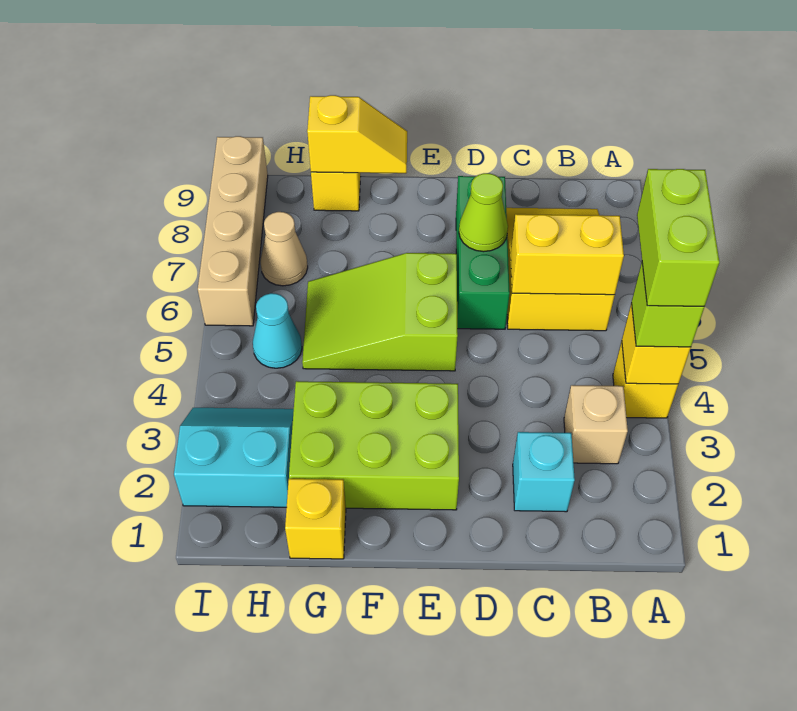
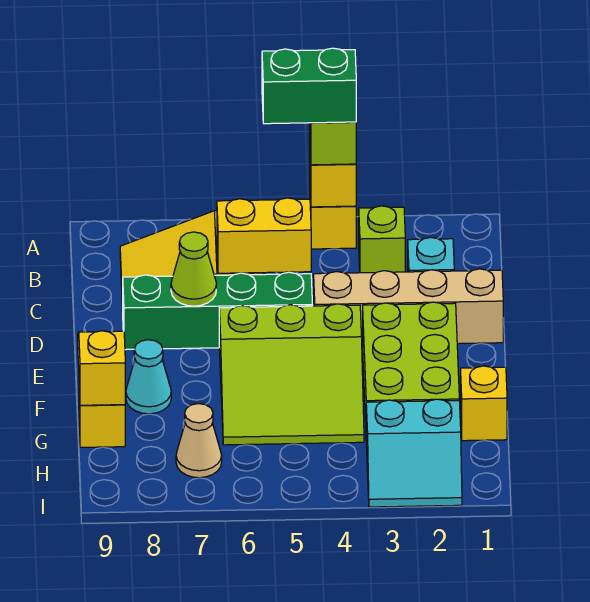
lime brick A4:A5 level 4 -> green brick A4:A5 level 4
tan brick B3 level 1 -> lime brick B3 level 1
yellow brick B6:C6 level 2 -> yellow brick C5:C6 level 2
green brick D6:D8 level 1 -> green brick D5:D8 level 1
lime slope E5:G6 level 1 top E -> lime slope E4:G6 level 1 top E
cyan slope H2:I3 level 1 top 2 -> cyan slope H2:I3 level 1 top H
cyan cone H5 level 1 -> cyan cone F8 level 1
tan brick I6:I9 level 1 -> tan brick D1:D4 level 1

